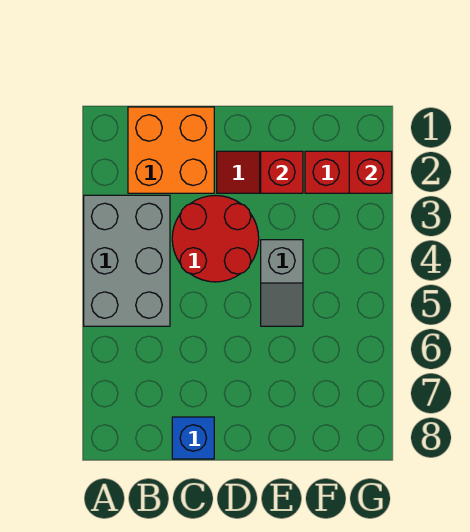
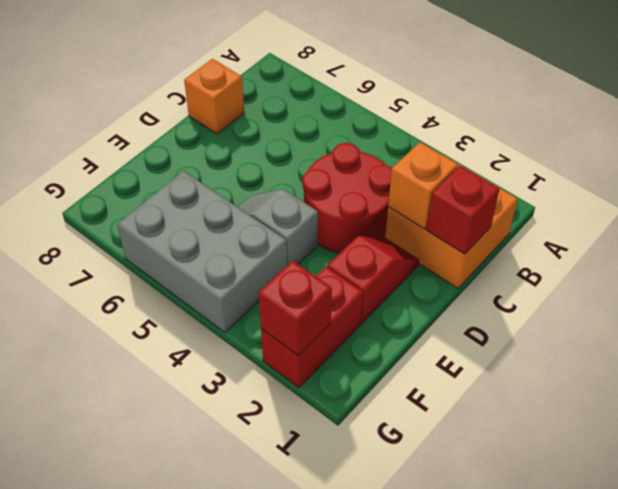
grey brick A3:B5 level 1 -> grey brick F4:G6 level 1
none -> orange brick C2 level 2
blue brick C8 level 1 -> orange brick C8 level 1
red brick E2 level 2 -> red brick C1 level 2

